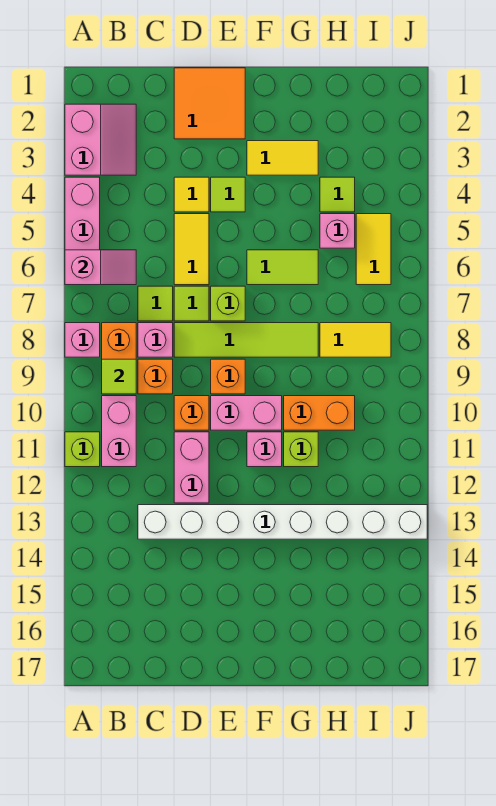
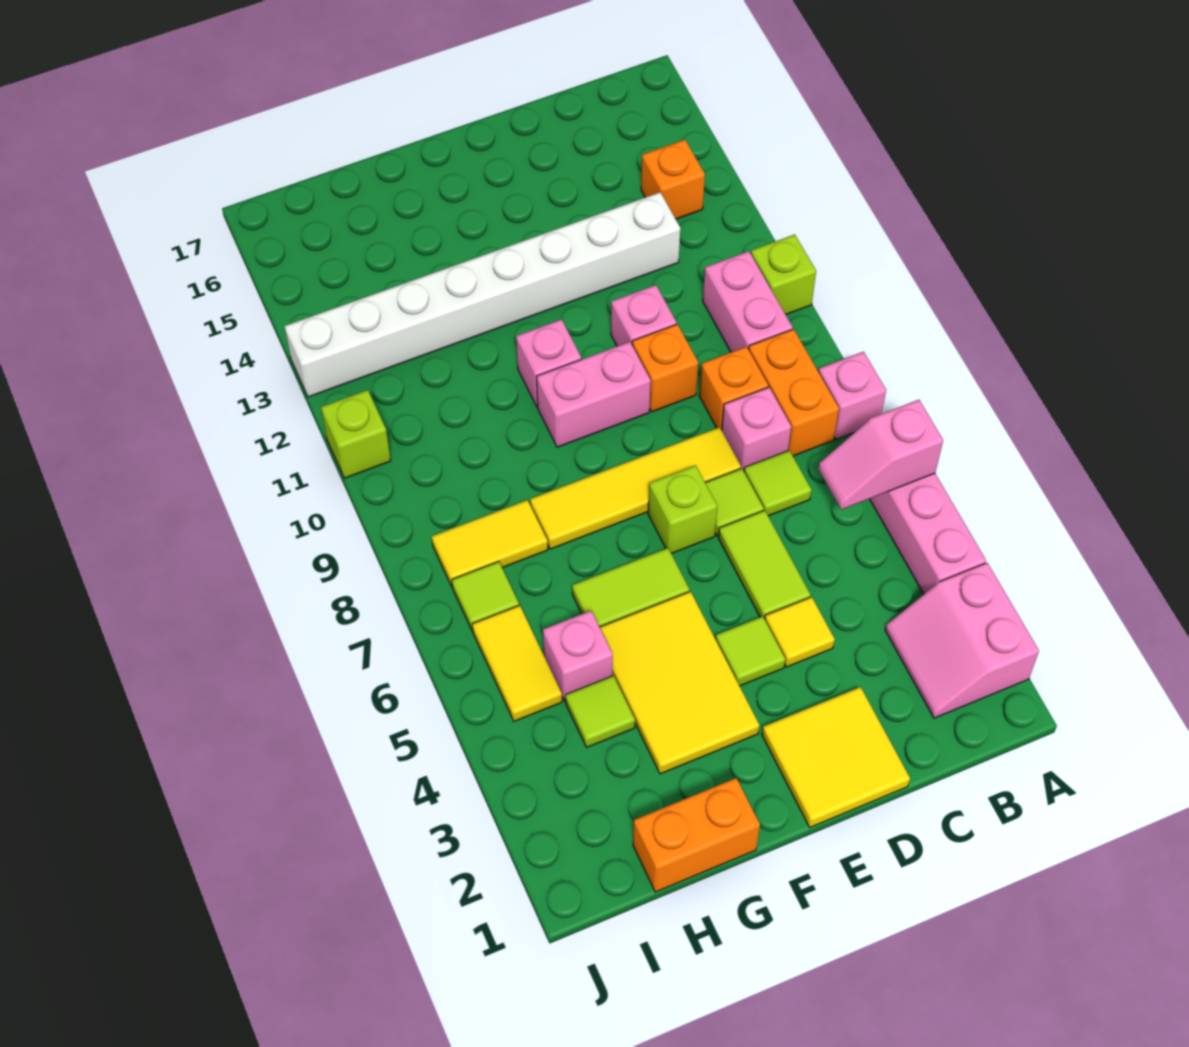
lime tile B9 level 2 -> lime tile I7 level 1
orange tile D1:E2 level 1 -> yellow tile D1:E2 level 1
yellow tile D5:D6 level 1 -> lime tile D5:D6 level 1
lime tile D8:G8 level 1 -> yellow tile D8:G8 level 1
pink brick D11:D12 level 1 -> pink brick D11 level 1
orange brick E9 level 1 -> orange brick B14 level 1
yellow tile F3:G3 level 1 -> yellow tile F3:G5 level 1
orange brick G10:H10 level 1 -> orange brick G1:H1 level 1
lime brick G11 level 1 -> lime brick J11 level 1

